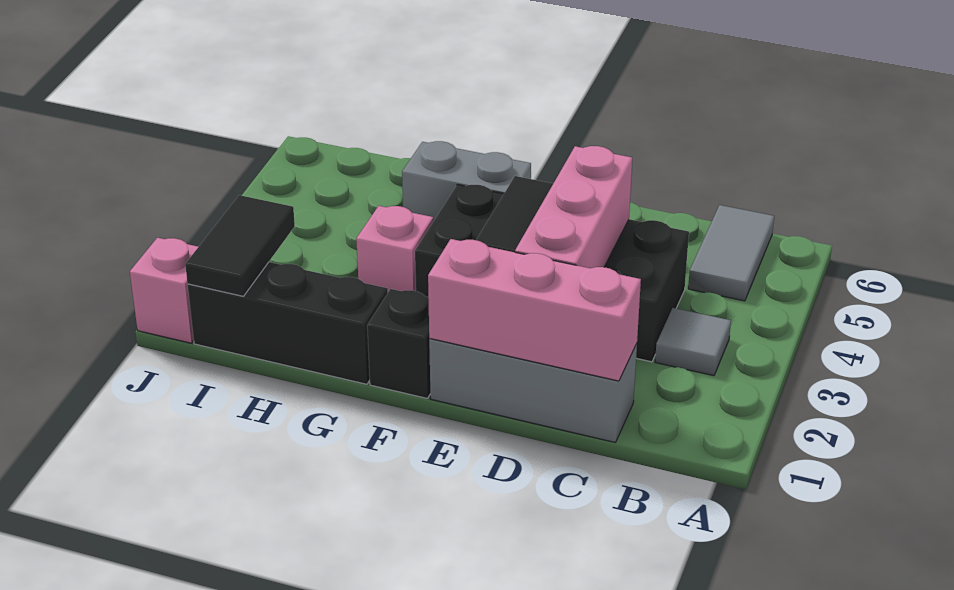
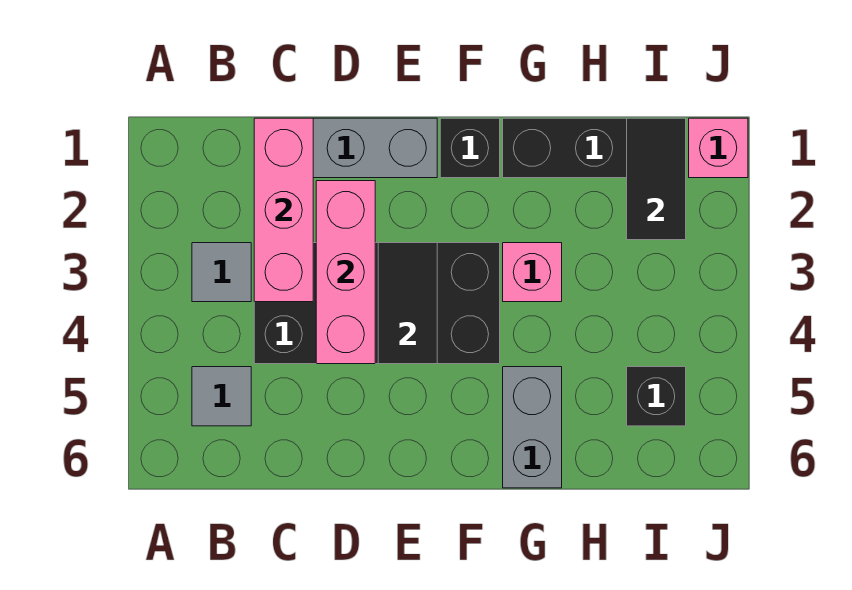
grey tile B5:B6 level 1 -> grey tile B5 level 1
pink brick C1:E1 level 2 -> pink brick C1:C3 level 2
grey brick F5:G5 level 1 -> grey brick G5:G6 level 1
none -> black brick I5 level 1

